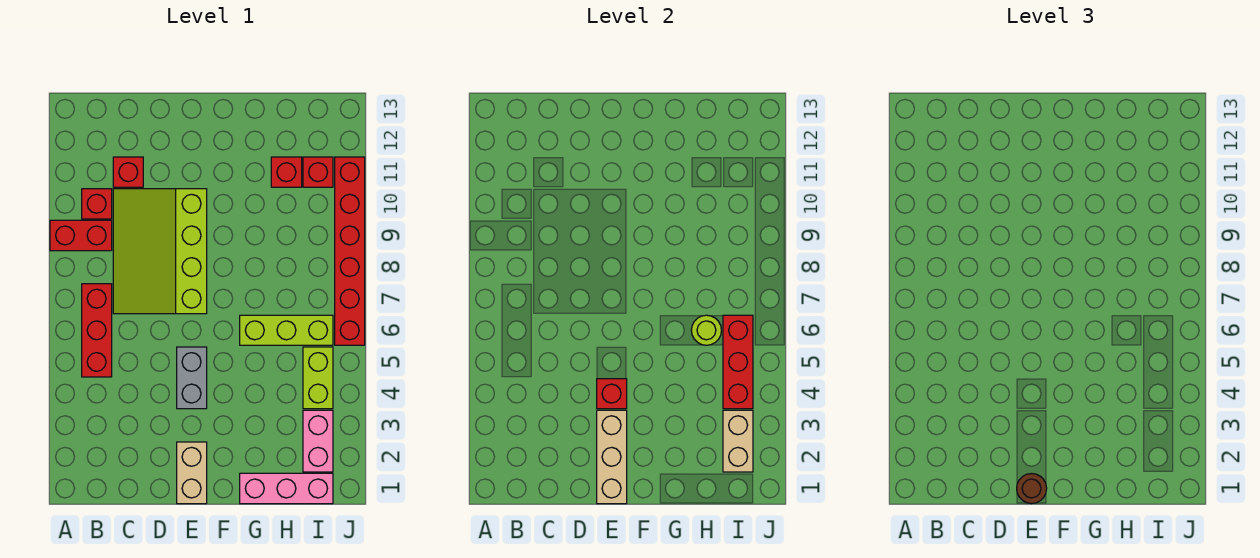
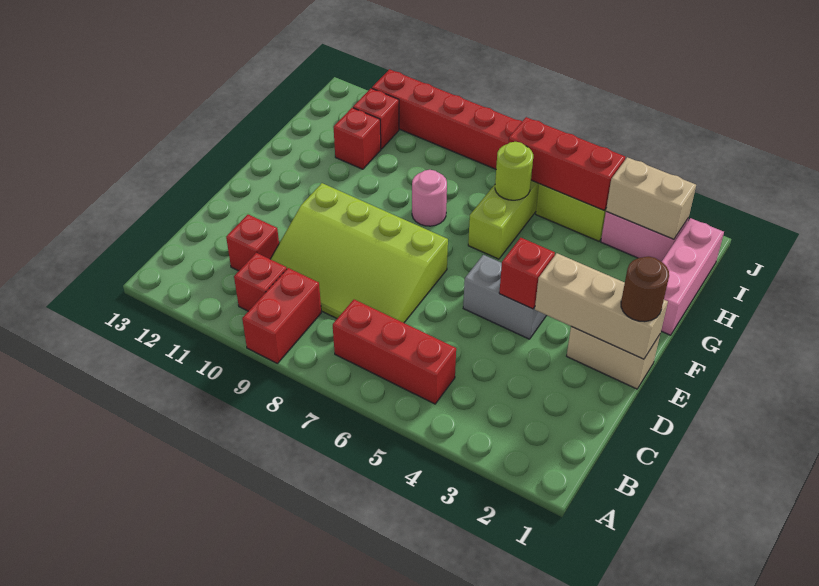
none -> pink round brick G8 level 1

